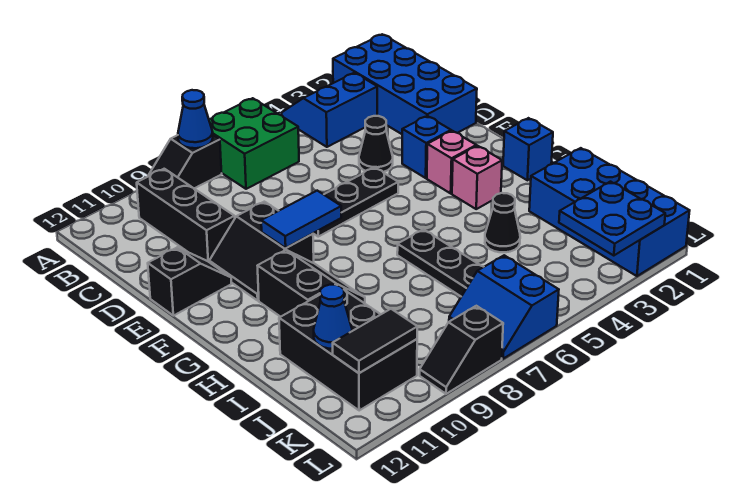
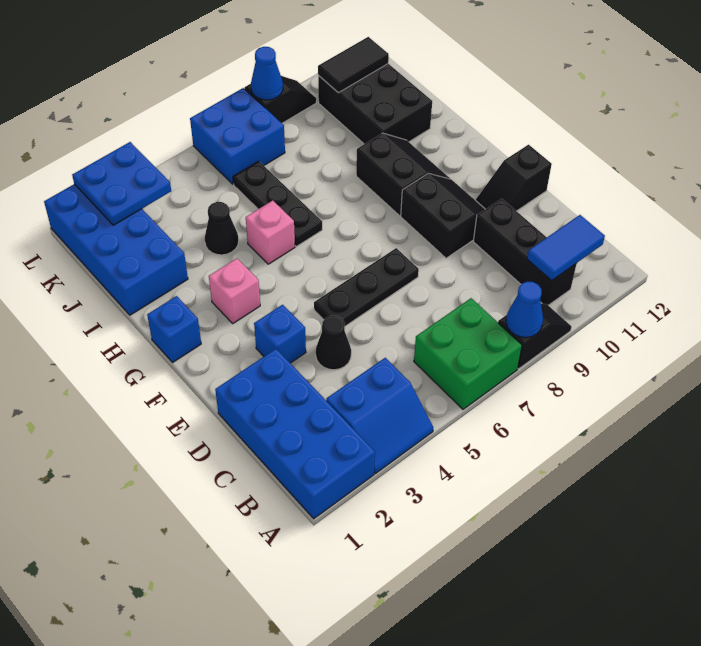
pink brick F3 level 1 -> pink brick H5 level 1
blue tile F8:F9 level 2 -> blue tile B10:B11 level 2
black slope G9:H10 level 1 top 10 -> black slope G9:H10 level 1 top 9
blue cone J11 level 2 -> blue cone L8 level 2
blue slope K6:L7 level 1 top 6 -> blue brick K6:L7 level 1

